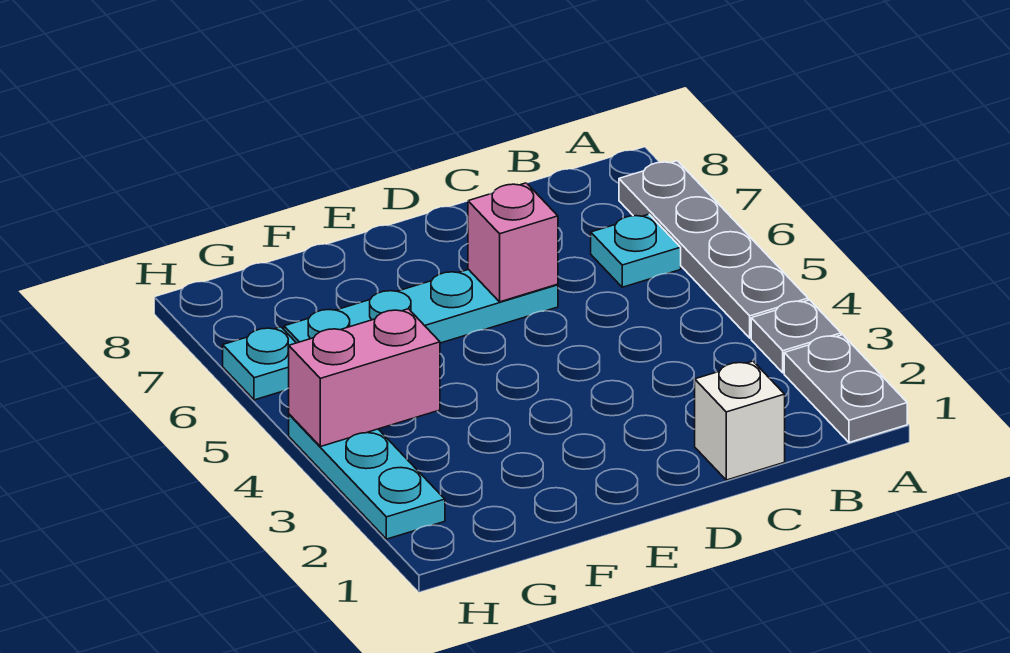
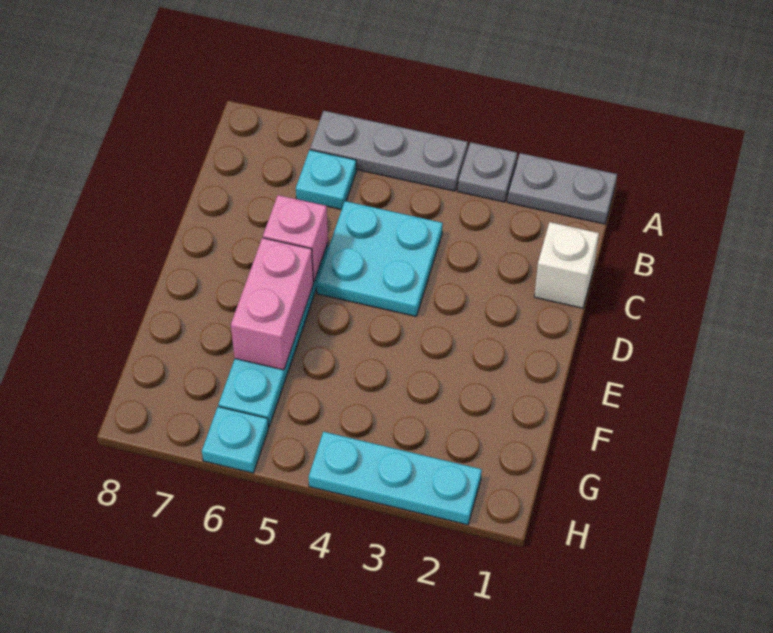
grey plate A4:A7 level 1 -> grey plate A4:A6 level 1
none -> cyan plate C4:D5 level 1
pink brick G4:H4 level 2 -> pink brick E6:F6 level 2

